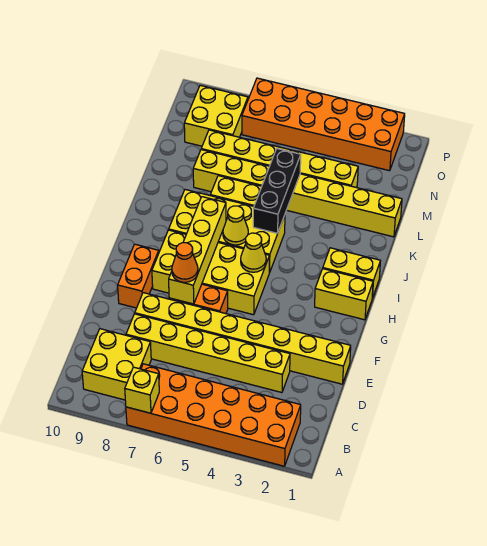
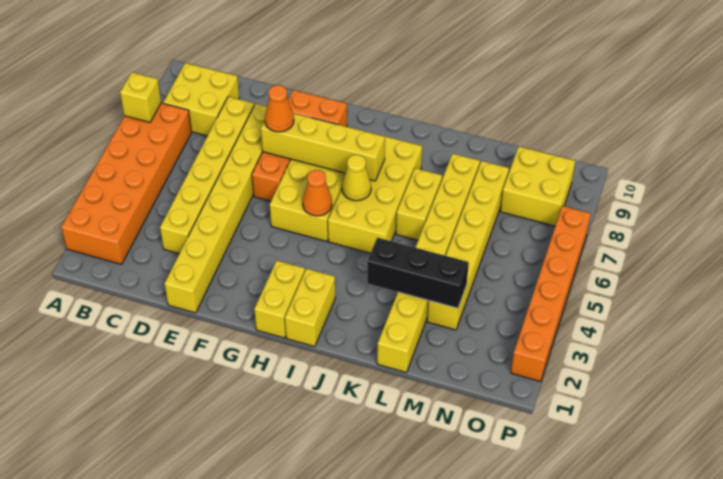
yellow cone H5 level 2 -> orange cone H5 level 2
black brick J5:L5 level 2 -> black brick K3:M3 level 2
orange brick O2:P7 level 1 -> orange brick P2:P7 level 1

